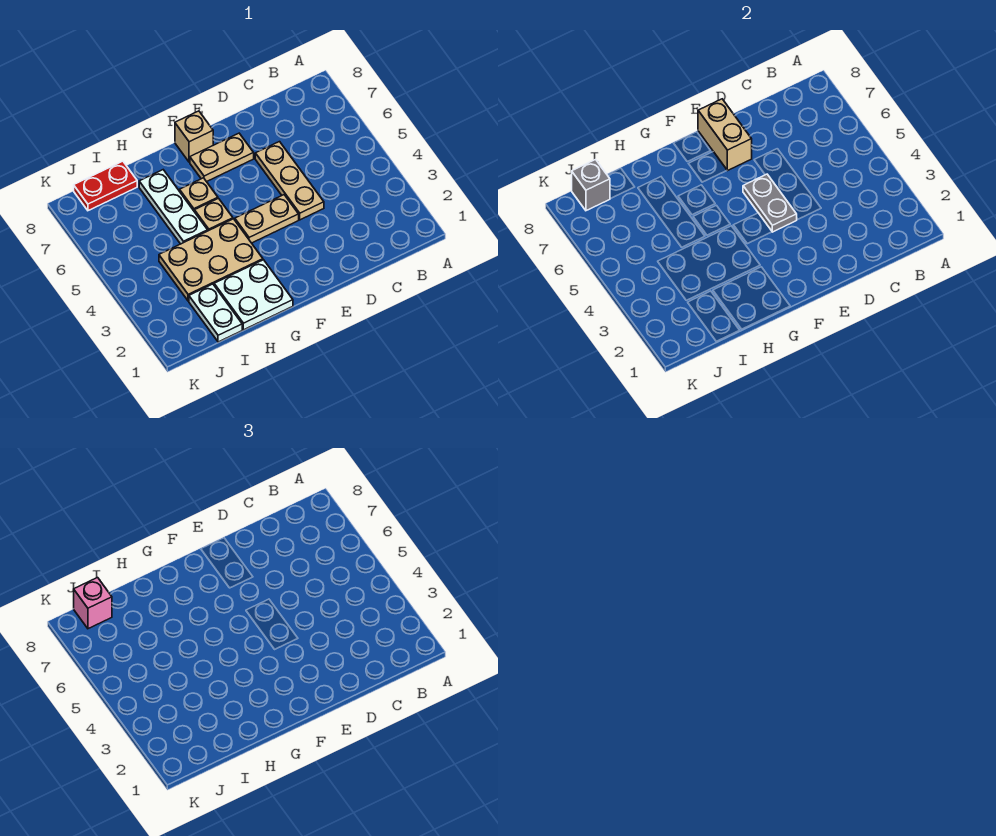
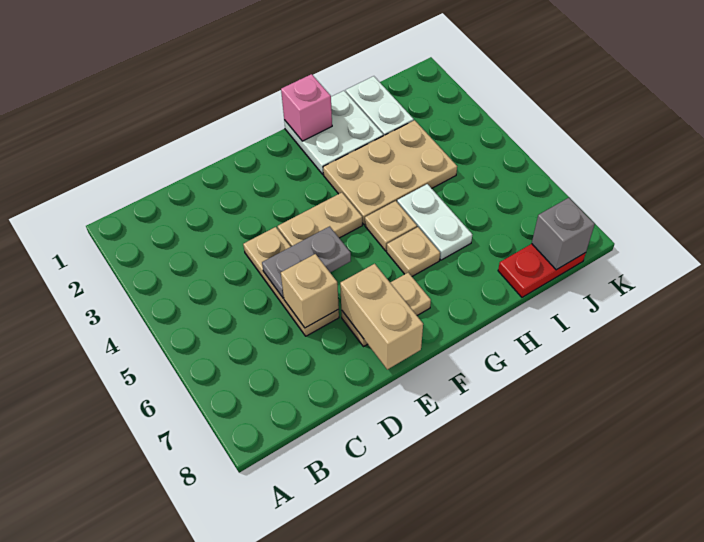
grey plate E4:E5 level 2 -> grey plate D5:E5 level 2
tan brick F8 level 1 -> tan brick D6 level 2
white plate H5:H7 level 1 -> white plate H5:H6 level 1
pink brick J8 level 3 -> pink brick G1 level 2

